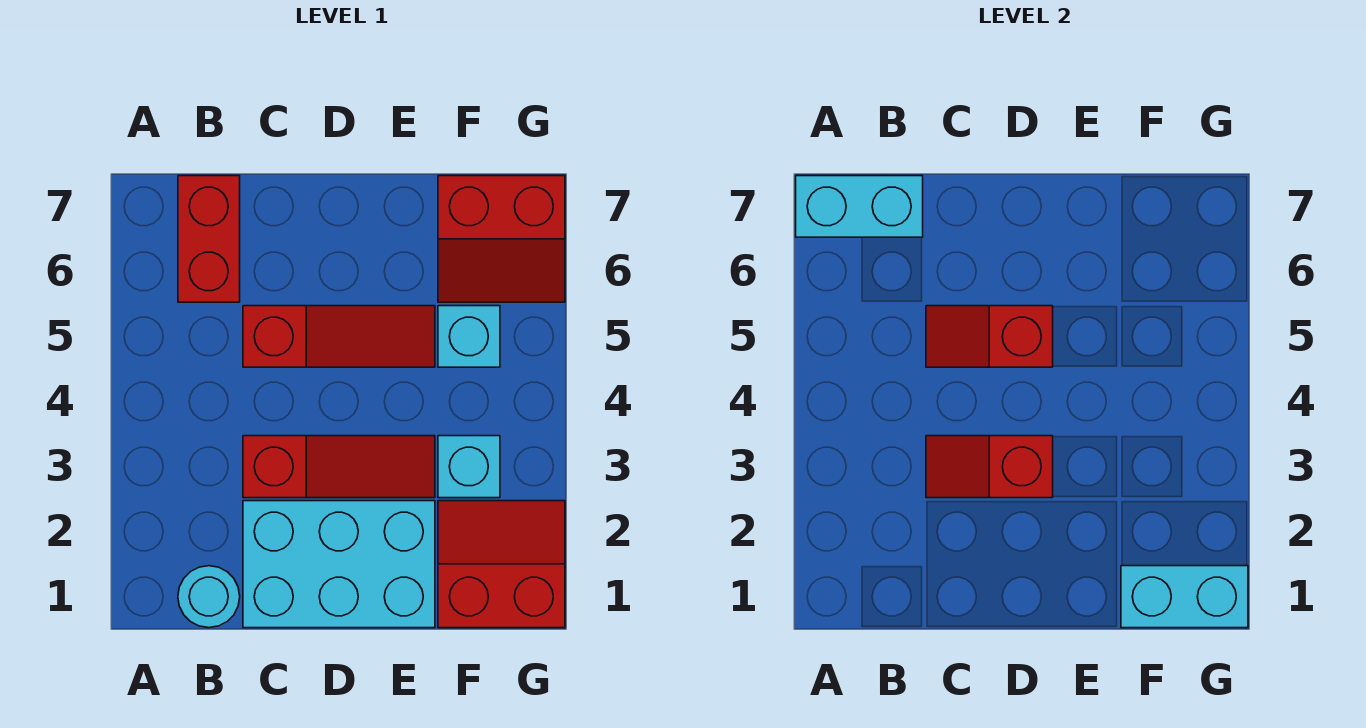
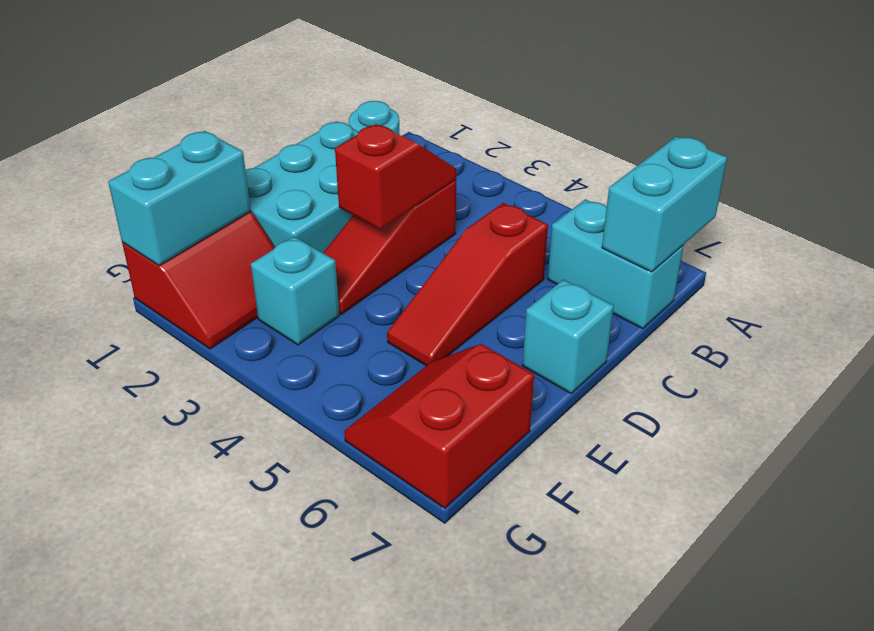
red brick B6:B7 level 1 -> cyan brick B6:B7 level 1
red slope C5:D5 level 2 top D -> none
cyan brick F5 level 1 -> cyan brick D7 level 1

